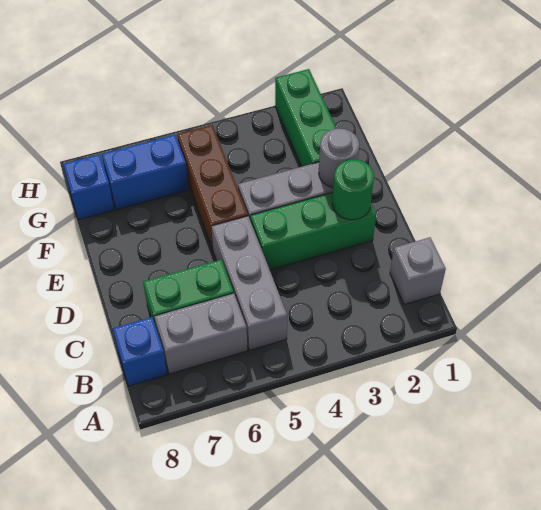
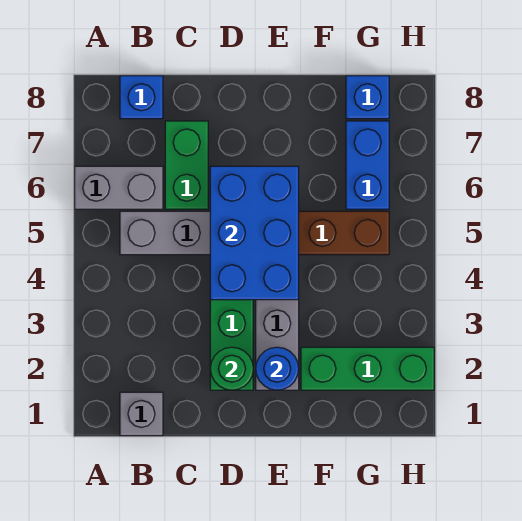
grey brick B6:B7 level 1 -> grey brick A6:B6 level 1
none -> blue brick D4:E6 level 2
grey round brick E2 level 2 -> blue round brick E2 level 2

